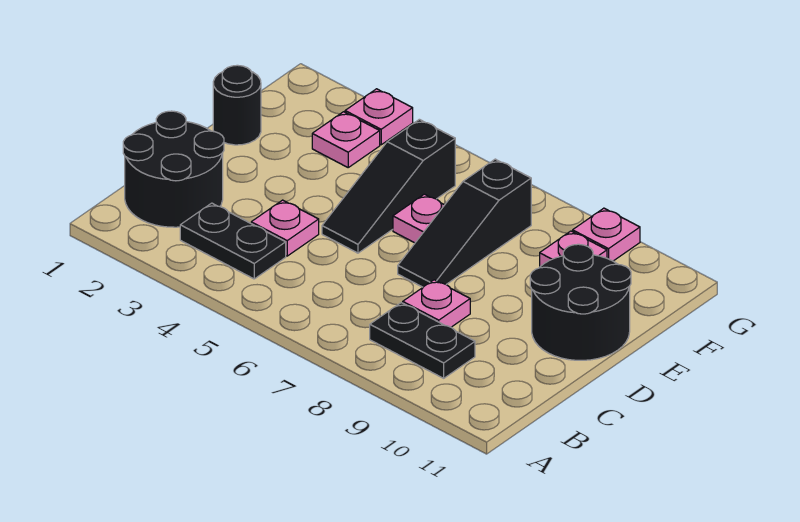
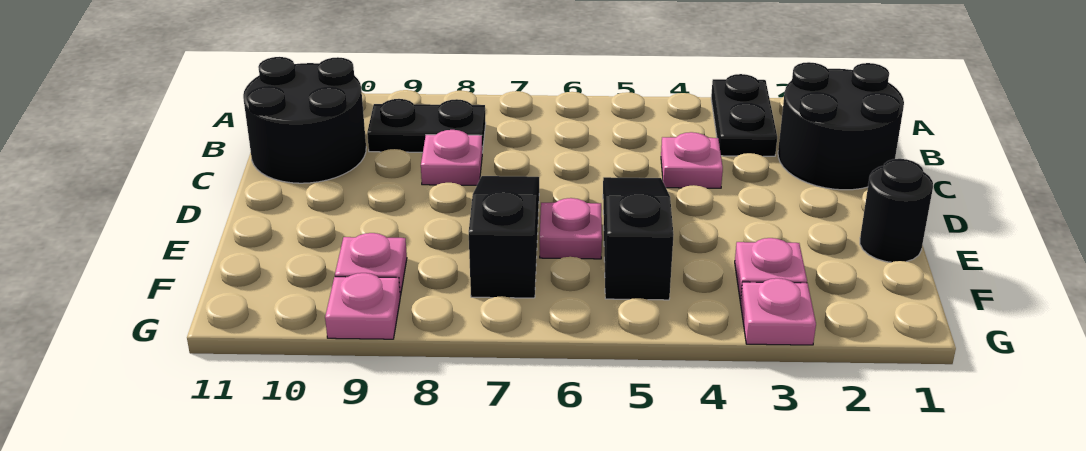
black plate B3:B4 level 1 -> black plate A3:B3 level 1
black round brick D10:E11 level 1 -> black round brick B10:C11 level 1

